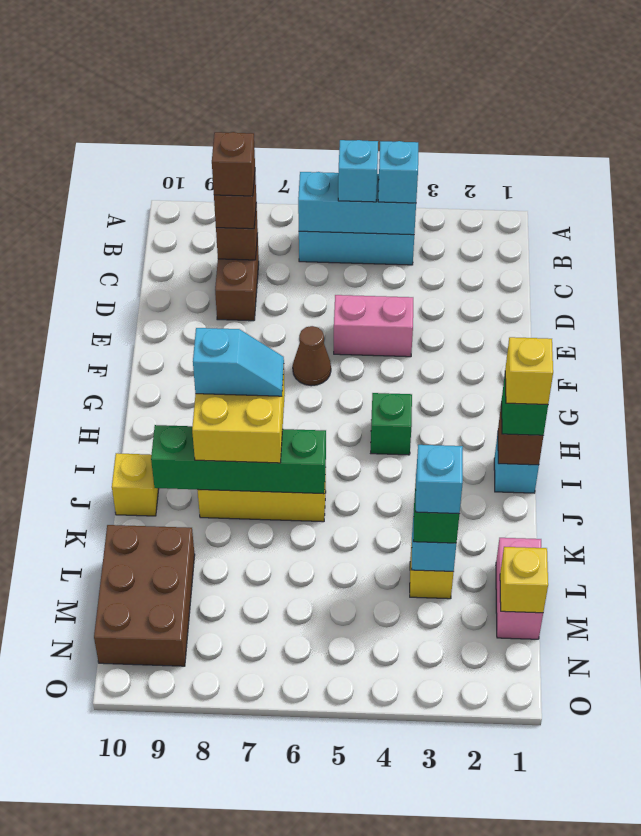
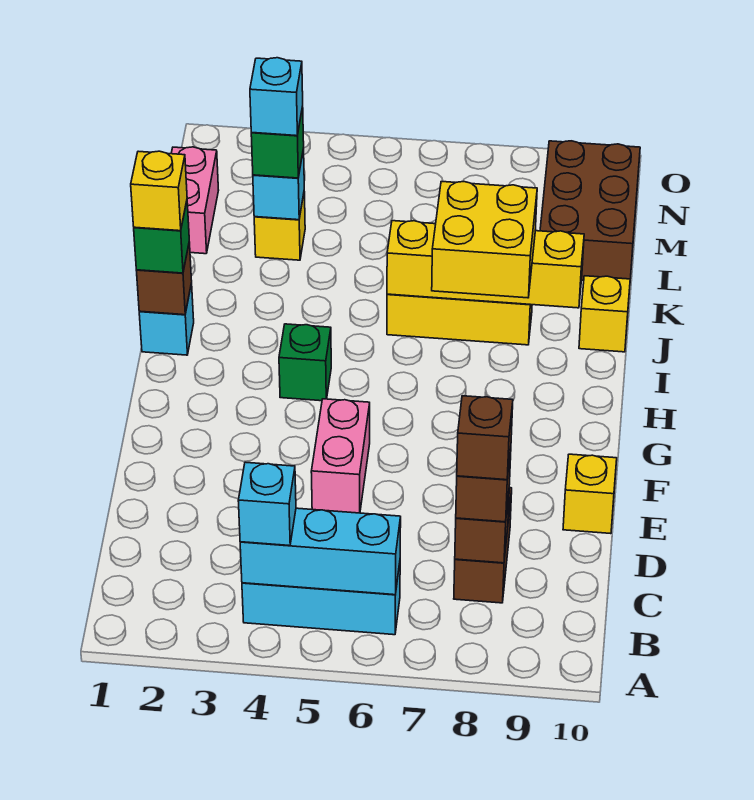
cyan brick B5 level 3 -> none
pink brick E4:E5 level 1 -> pink brick E5:F5 level 1
brown cone F6 level 1 -> none
cyan slope I7:I8 level 4 top 8 -> none
green brick J6:J9 level 2 -> yellow brick J6:J9 level 2
yellow brick M1 level 2 -> yellow brick E10 level 1

